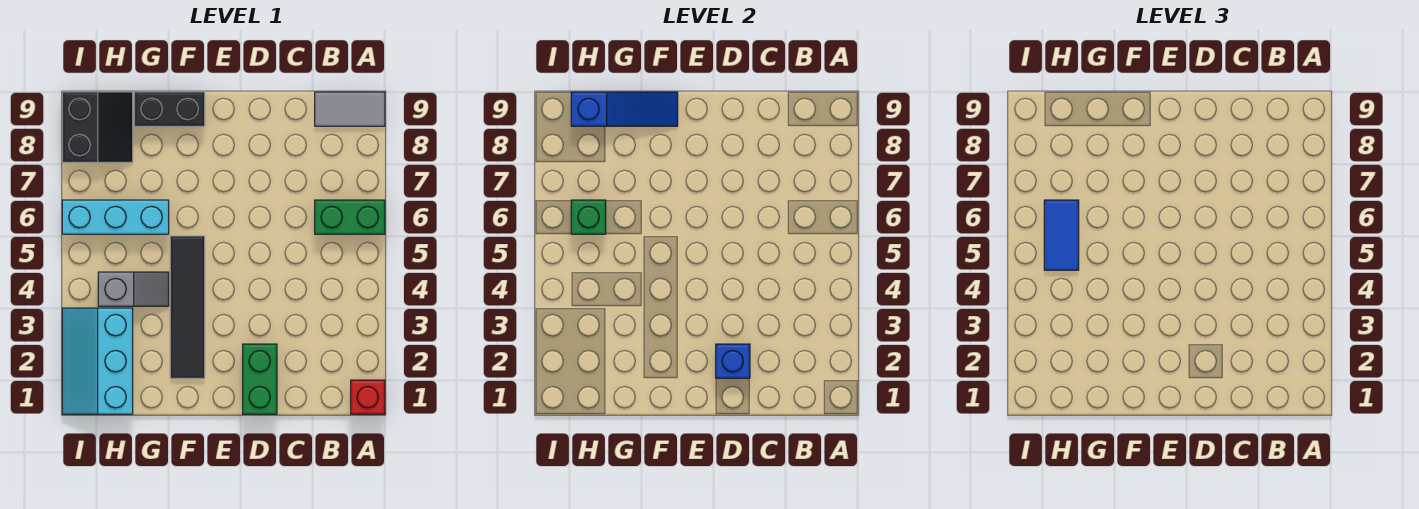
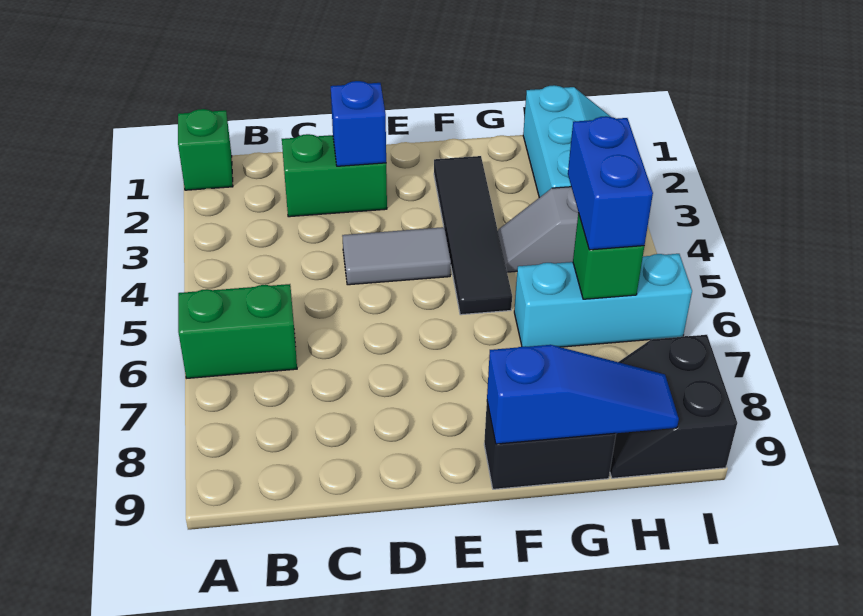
red brick A1 level 1 -> green brick A1 level 1
grey tile A9:B9 level 1 -> grey tile D4:E4 level 1
green brick D1:D2 level 1 -> green brick C2:D2 level 1
blue slope F9:H9 level 2 top H -> blue slope F9:H9 level 2 top F
blue tile H5:H6 level 3 -> blue brick H5:H6 level 3

